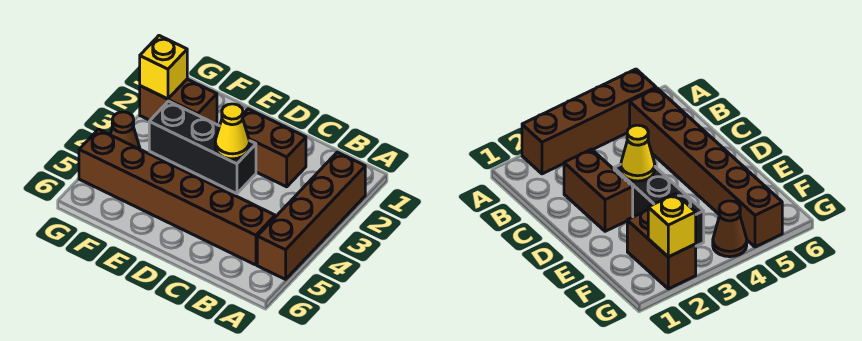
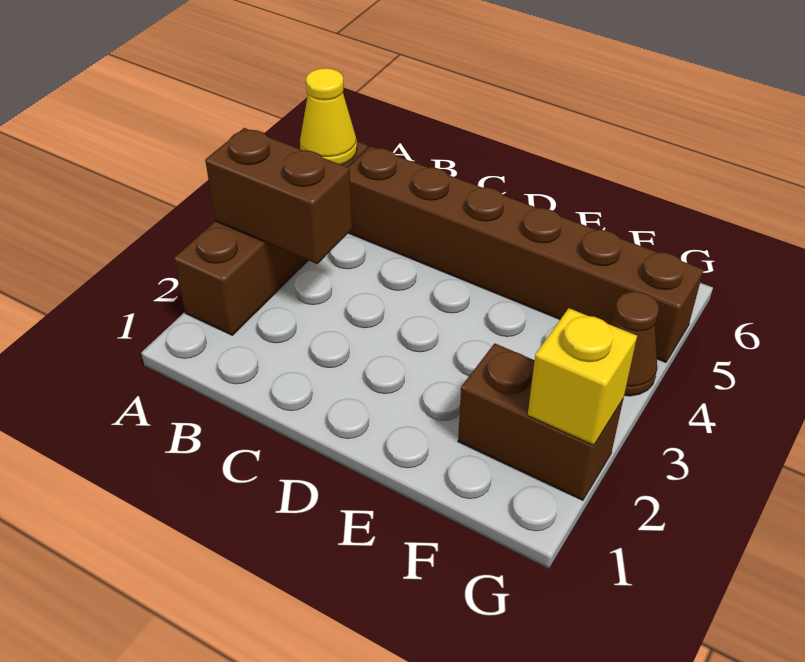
brown brick C2:D2 level 1 -> brown brick A3:B3 level 2
black brick D3:F3 level 1 -> none
yellow cone D3 level 2 -> yellow cone A5 level 2

